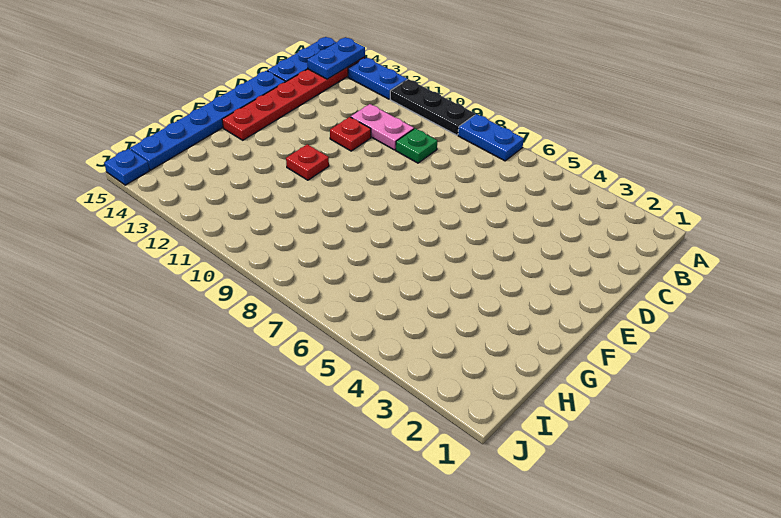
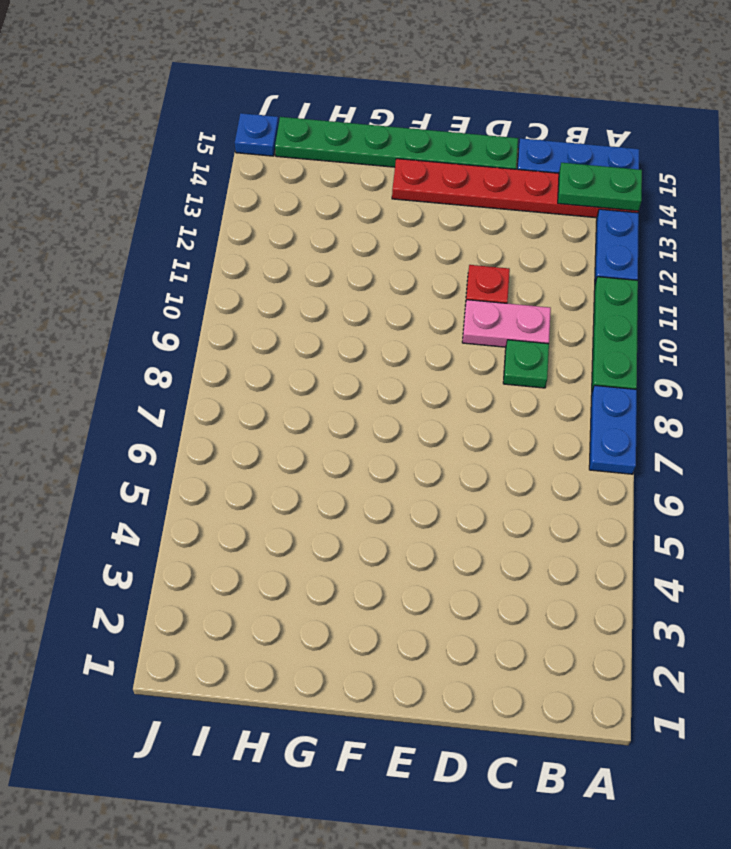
black plate A9:A11 level 1 -> green plate A9:A11 level 1
blue plate A14:B14 level 2 -> green plate A14:B14 level 2
pink plate C10:C11 level 1 -> pink plate C10:D10 level 1
blue plate D15:I15 level 1 -> green plate D15:I15 level 1
red plate F11 level 1 -> none

